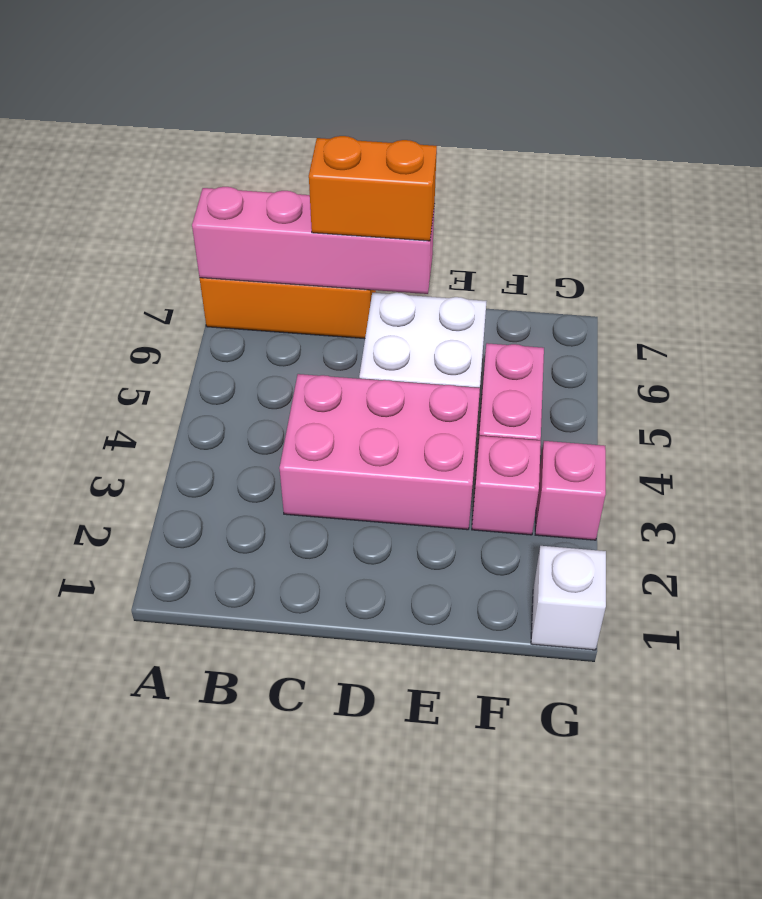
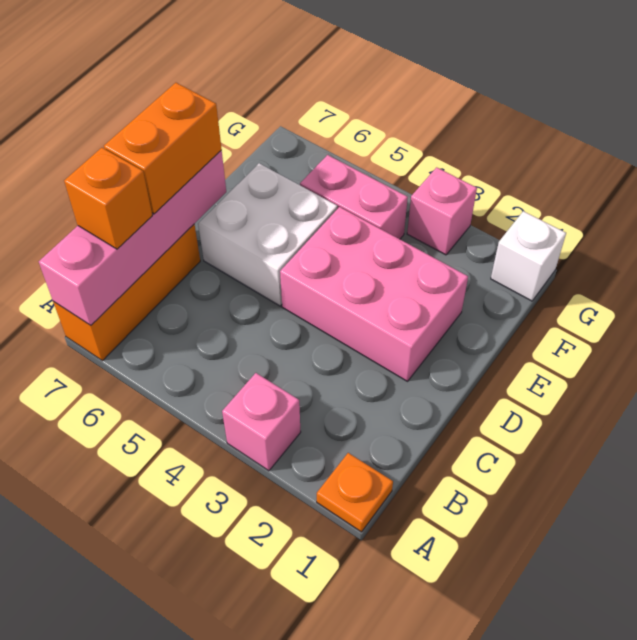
none -> orange plate A1 level 1
none -> orange brick B7 level 3
pink brick C3:E4 level 1 -> pink brick D2:E4 level 1
pink brick F3 level 1 -> pink brick A3 level 1

